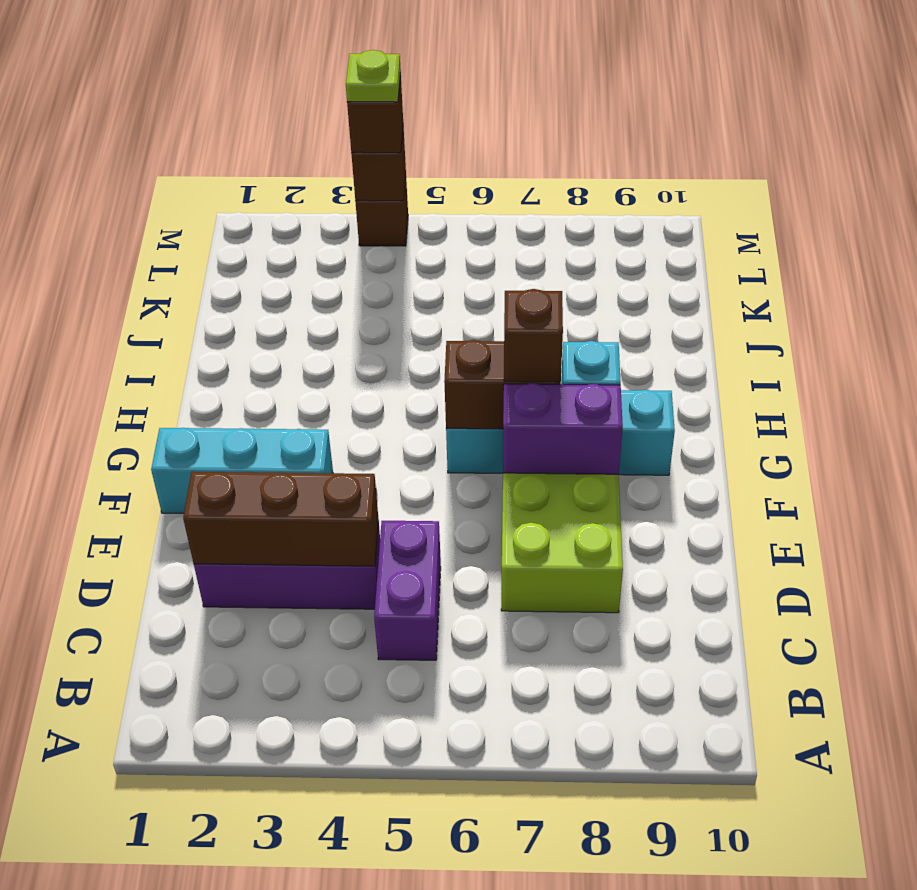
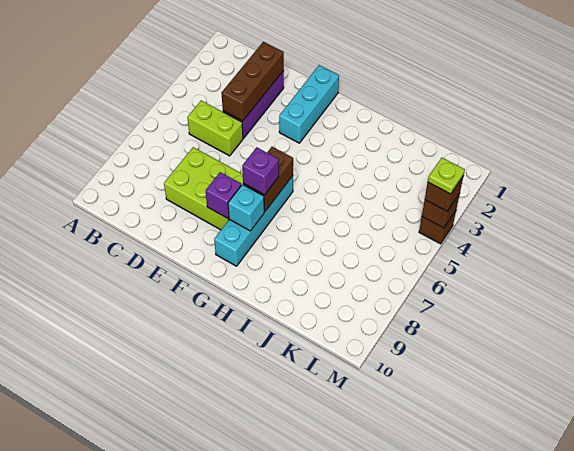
purple brick C5:D5 level 1 -> lime brick C5:D5 level 1
purple brick F7:F8 level 2 -> purple brick F8 level 2
brown brick G7 level 3 -> purple brick G7 level 3

